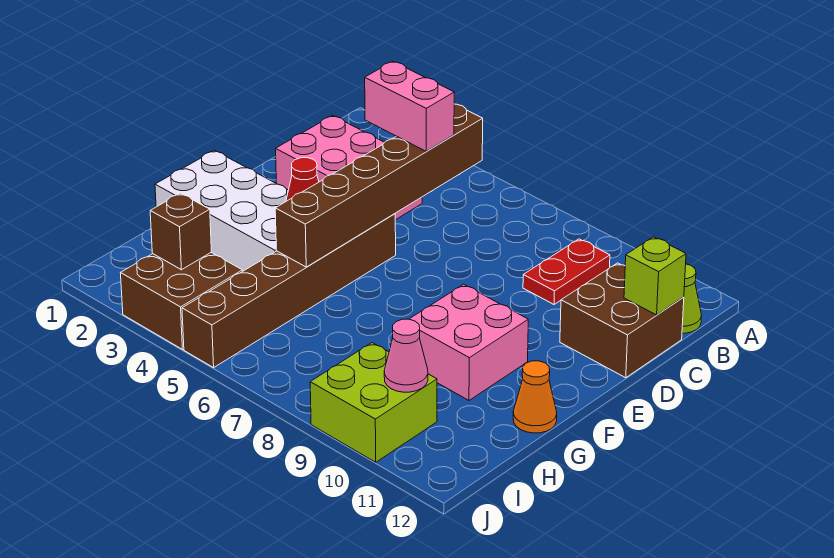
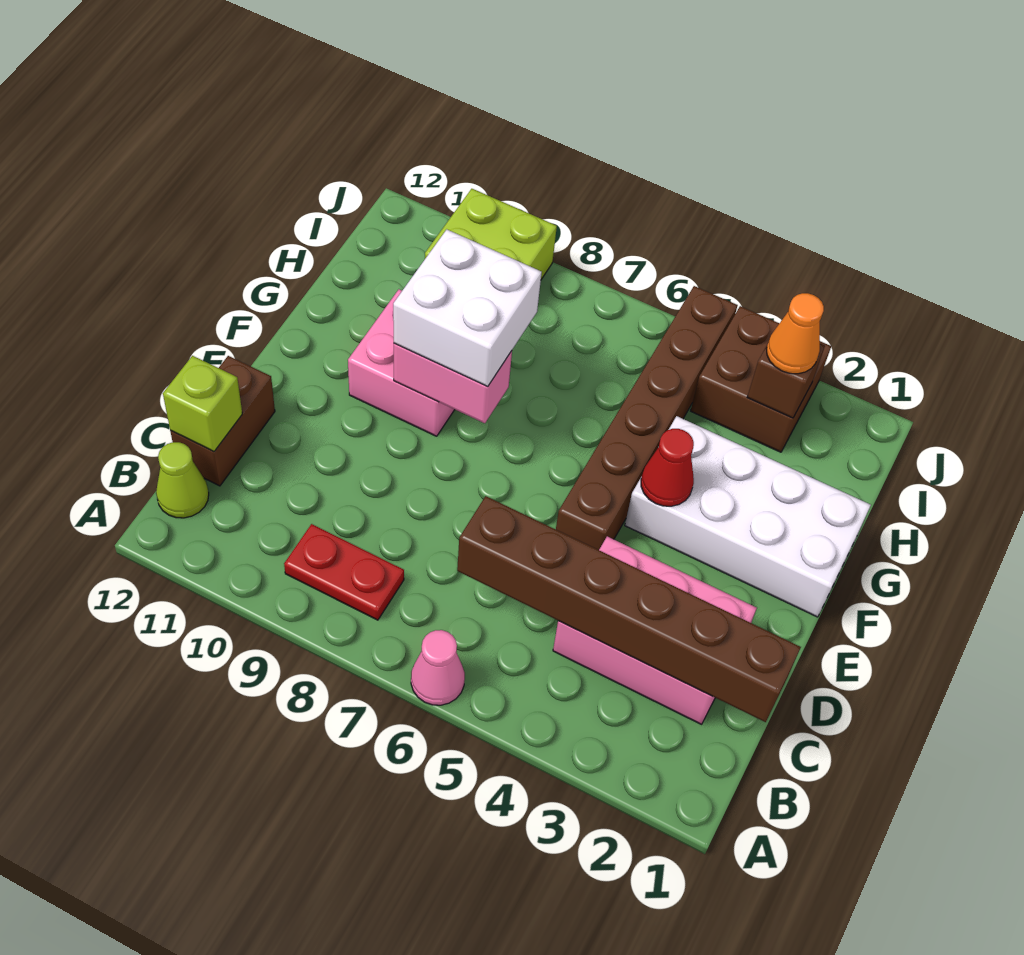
brown brick B5:G5 level 2 -> brown brick C1:C6 level 2
red plate B9:C9 level 1 -> red plate B8:B9 level 1
pink brick C4:C5 level 3 -> pink brick F8:F9 level 2
brown brick C11:D12 level 1 -> brown brick C12:D12 level 1
none -> white brick F8:G9 level 3
orange cone G12 level 1 -> orange cone I3 level 3
pink cone I10 level 2 -> pink cone A6 level 1

